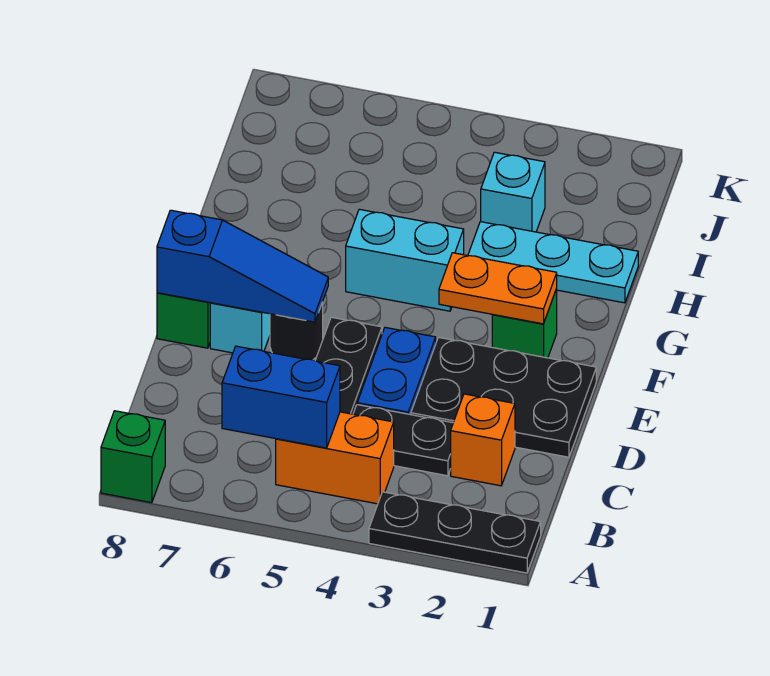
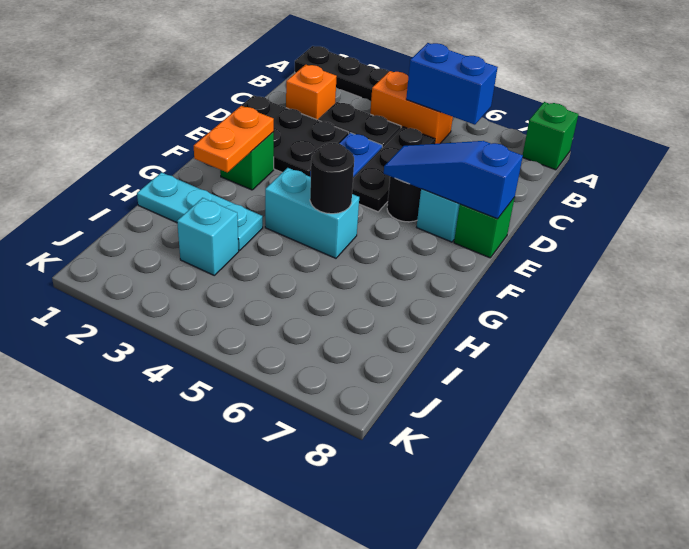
orange plate F2:F3 level 2 -> orange plate F2:G2 level 2
none -> black round brick G5 level 2

